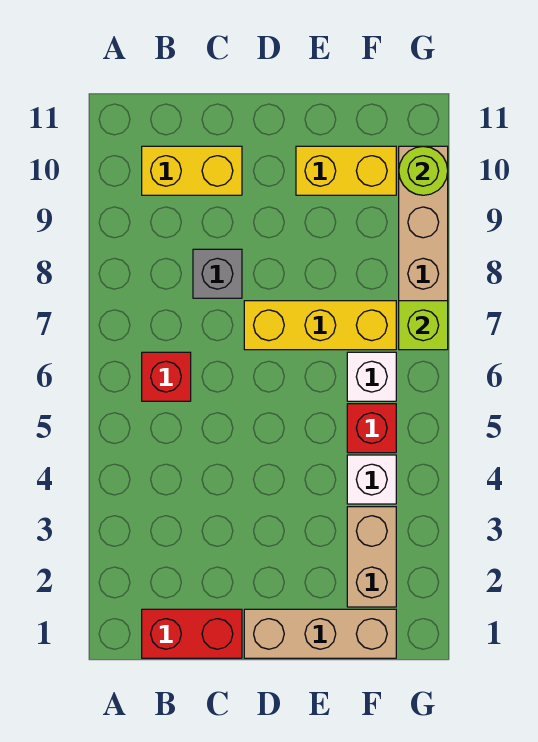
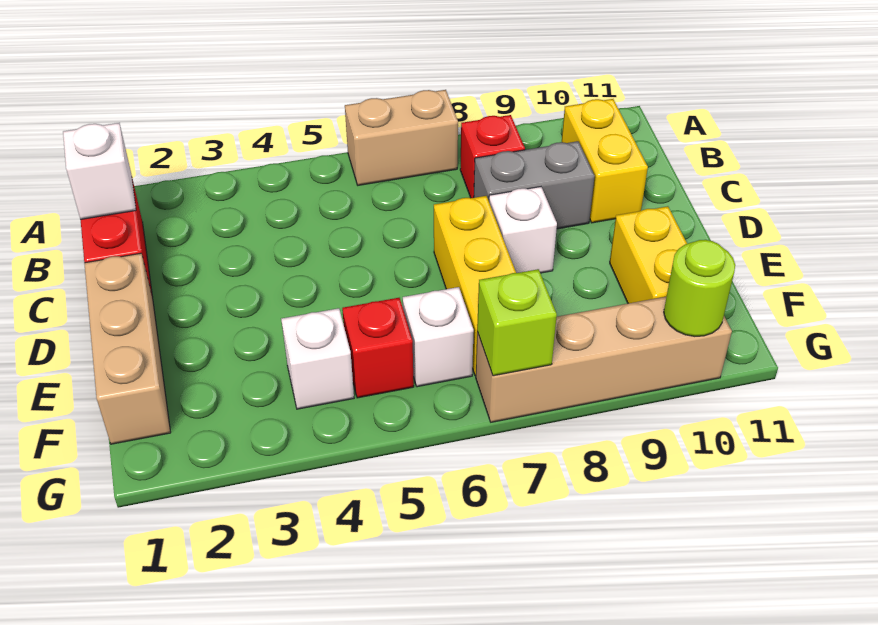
none -> white brick B1 level 2
red brick B6 level 1 -> red brick B8 level 1
grey brick C8 level 1 -> grey brick C8:C9 level 1
none -> white brick D8 level 1
tan brick F2:F3 level 1 -> tan brick A6:A7 level 1

